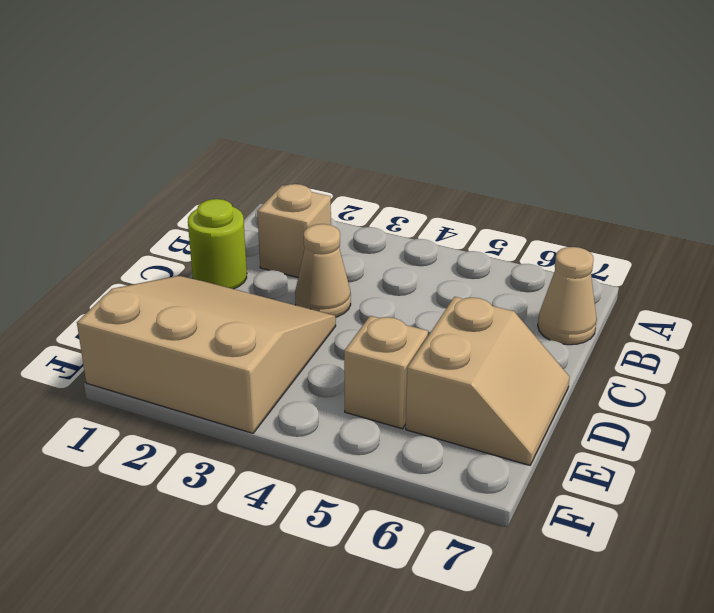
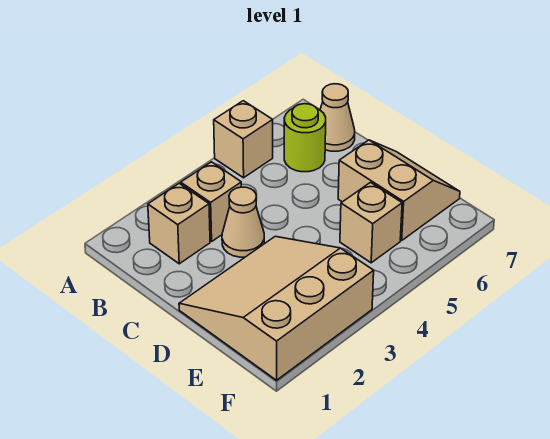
none -> tan brick A5 level 1
none -> tan brick B3 level 1
lime round brick C1 level 1 -> lime round brick B6 level 1

